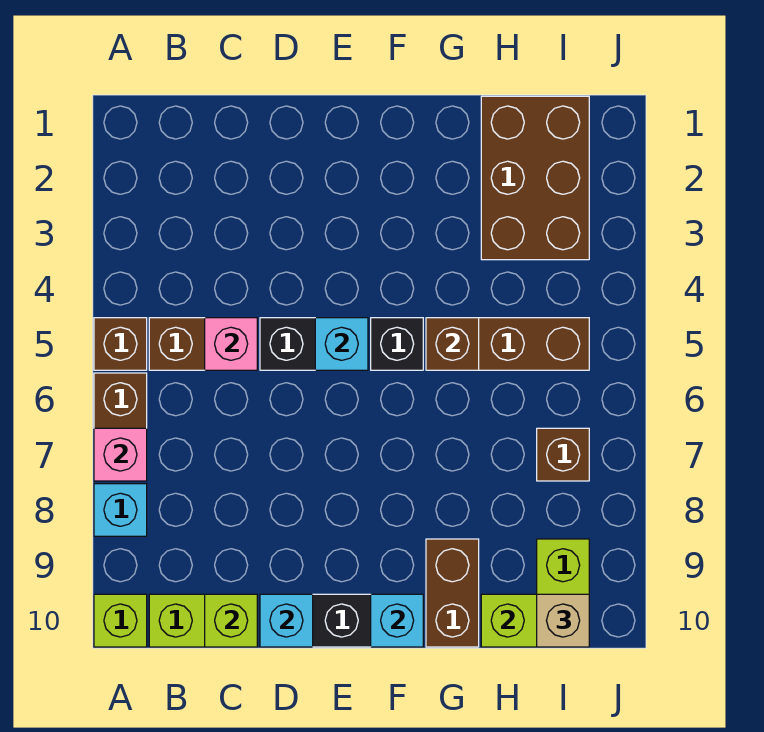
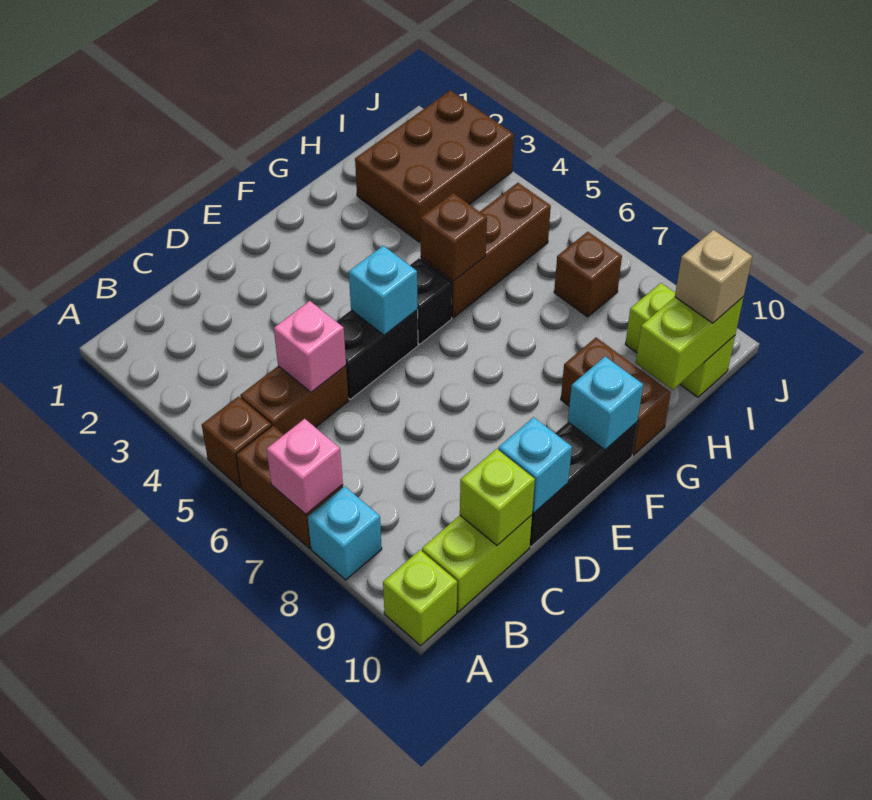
brown brick H1:I3 level 1 -> brown brick H2:J3 level 1

